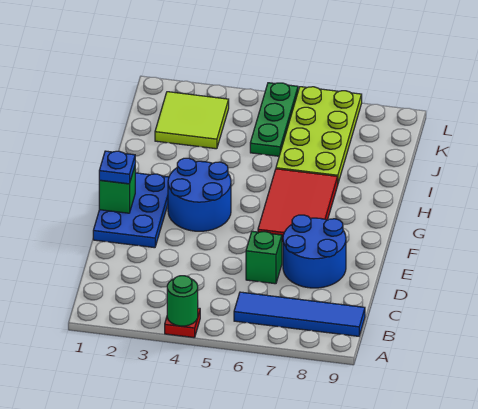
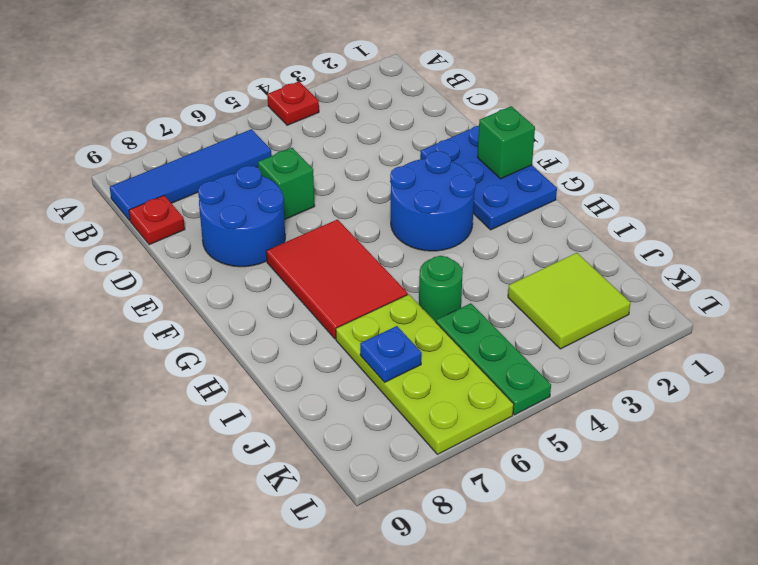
green round brick A4 level 2 -> green round brick I5 level 1
none -> red plate C9 level 1
blue plate F1 level 3 -> blue plate J7 level 2

